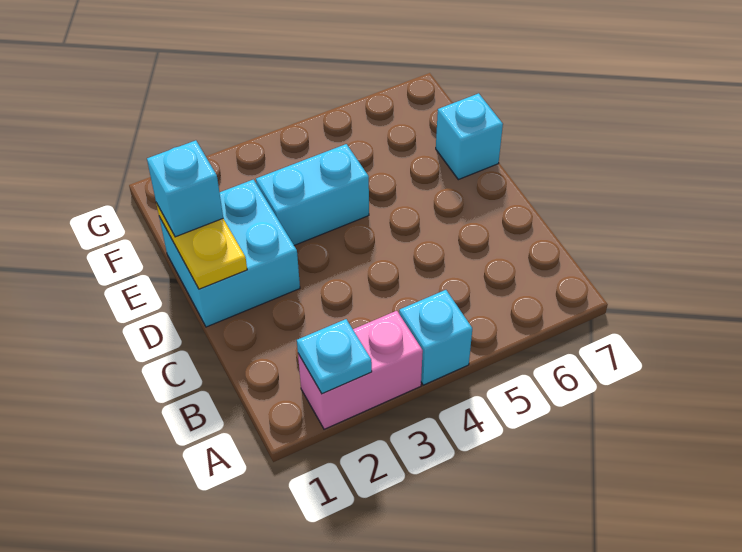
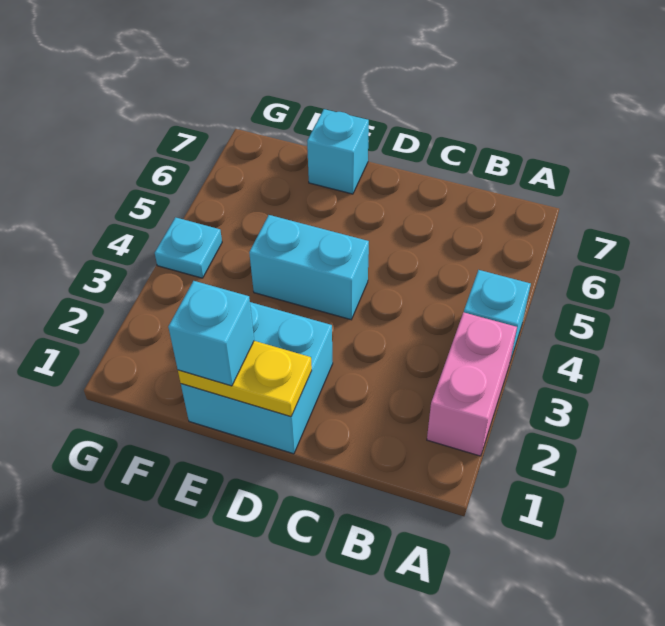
cyan plate A2 level 2 -> cyan plate G4 level 1
cyan brick E3:E4 level 1 -> cyan brick D4:E4 level 1

